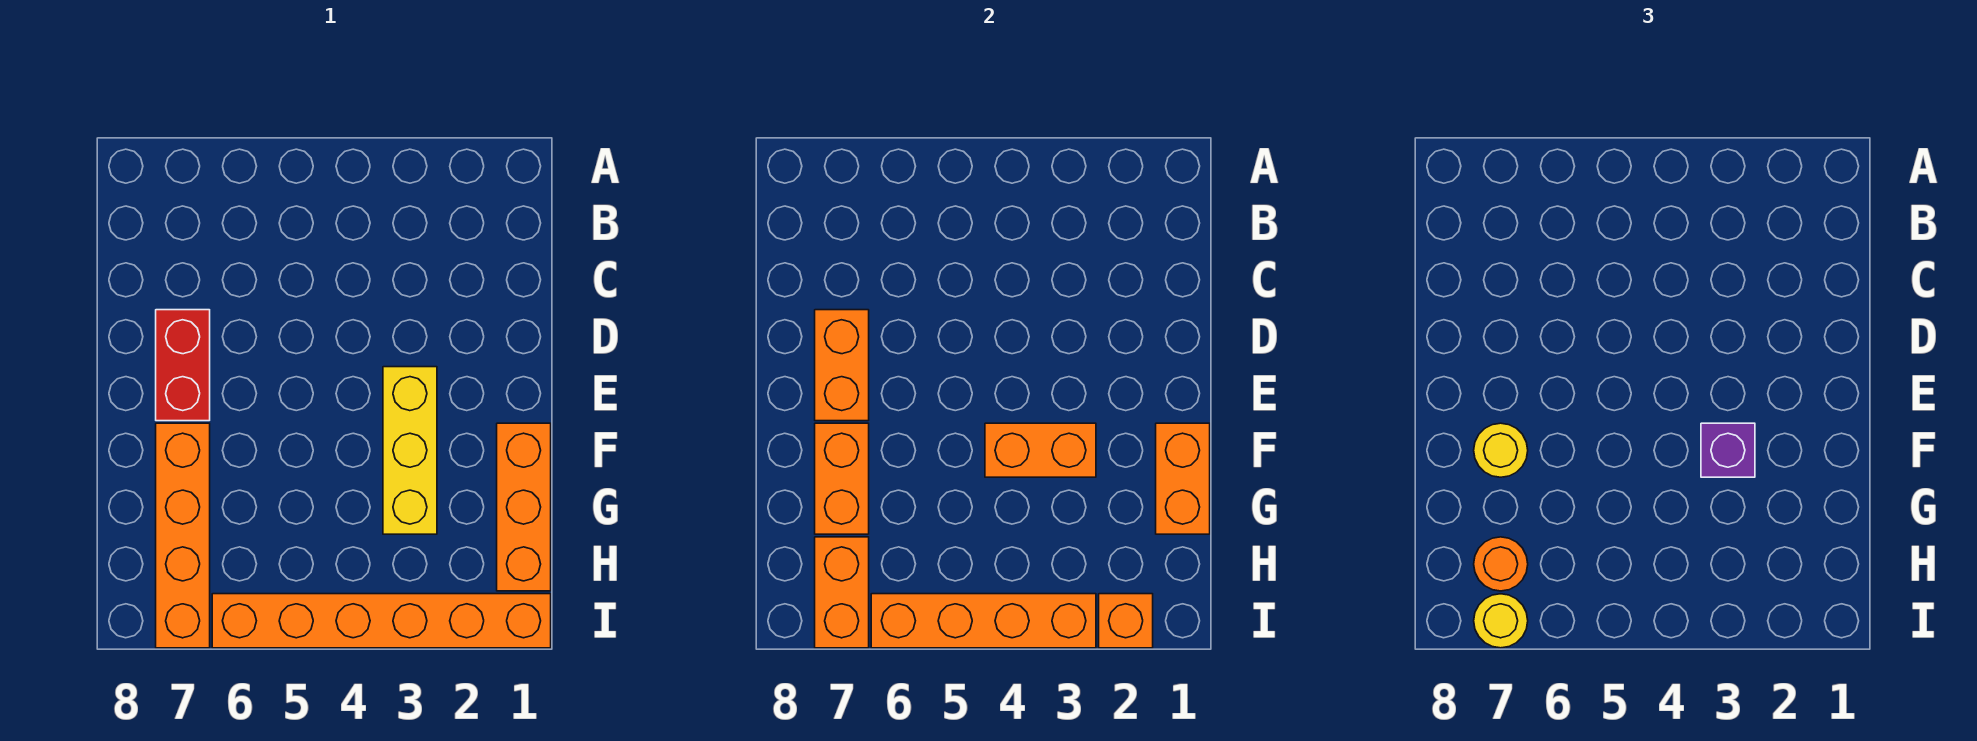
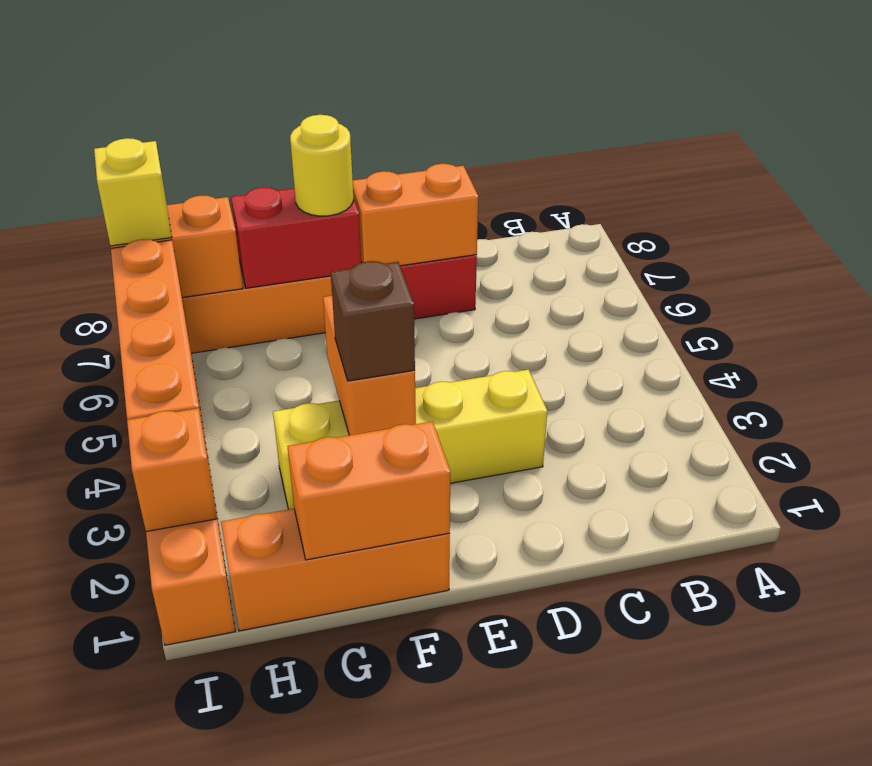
yellow brick E3:G3 level 1 -> yellow brick D3:G3 level 1
purple brick F3 level 3 -> brown brick F3 level 3
orange brick F7:G7 level 2 -> red brick F7:G7 level 2
orange round brick H7 level 3 -> none
yellow round brick I7 level 3 -> yellow brick I7 level 3

